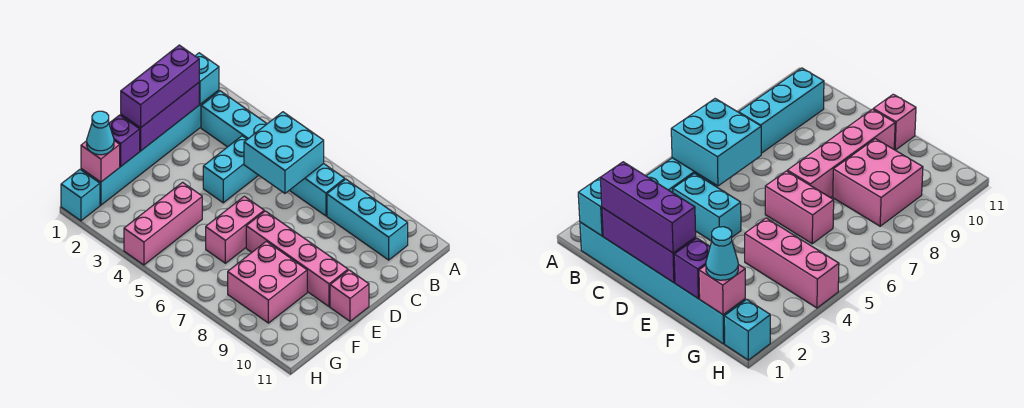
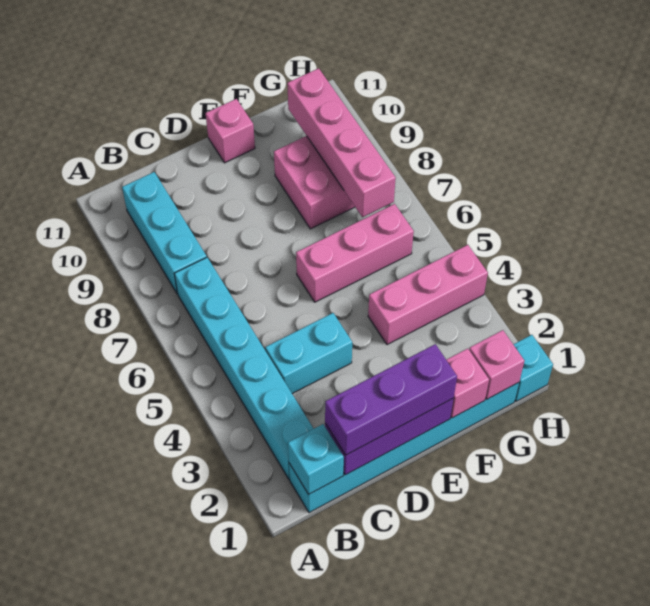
cyan brick B5:C6 level 2 -> none
pink brick E6:F6 level 1 -> pink brick E6:G6 level 1
pink brick E7:E10 level 1 -> pink brick G7:G10 level 2
purple brick F1 level 2 -> pink brick F1 level 2
cyan cone G1 level 3 -> none

